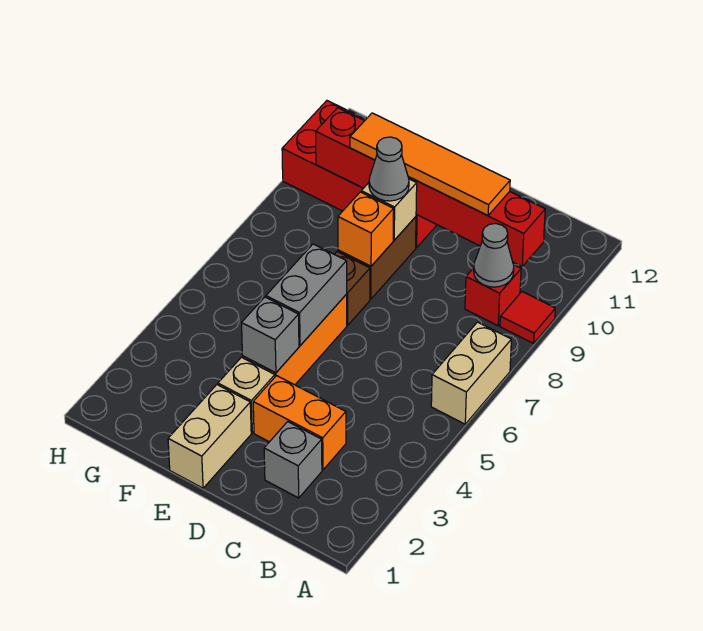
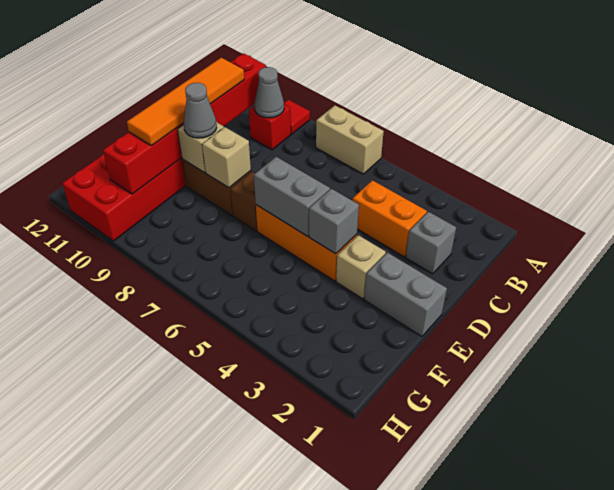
orange brick C3:D3 level 1 -> orange brick C3:C4 level 1
tan brick E1:E2 level 1 -> grey brick E1:E2 level 1
orange brick E8 level 2 -> tan brick E8 level 2

